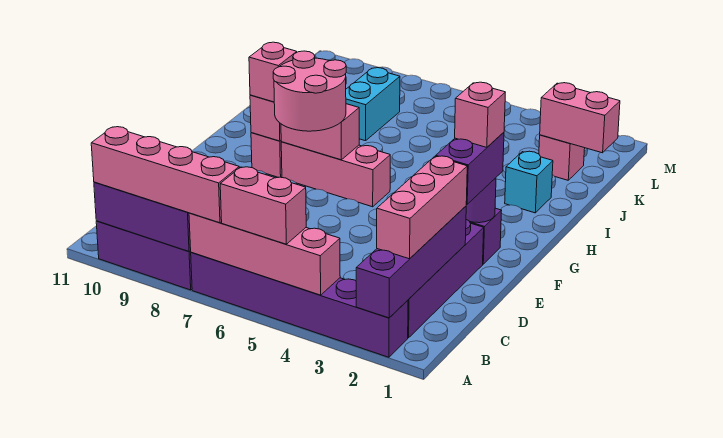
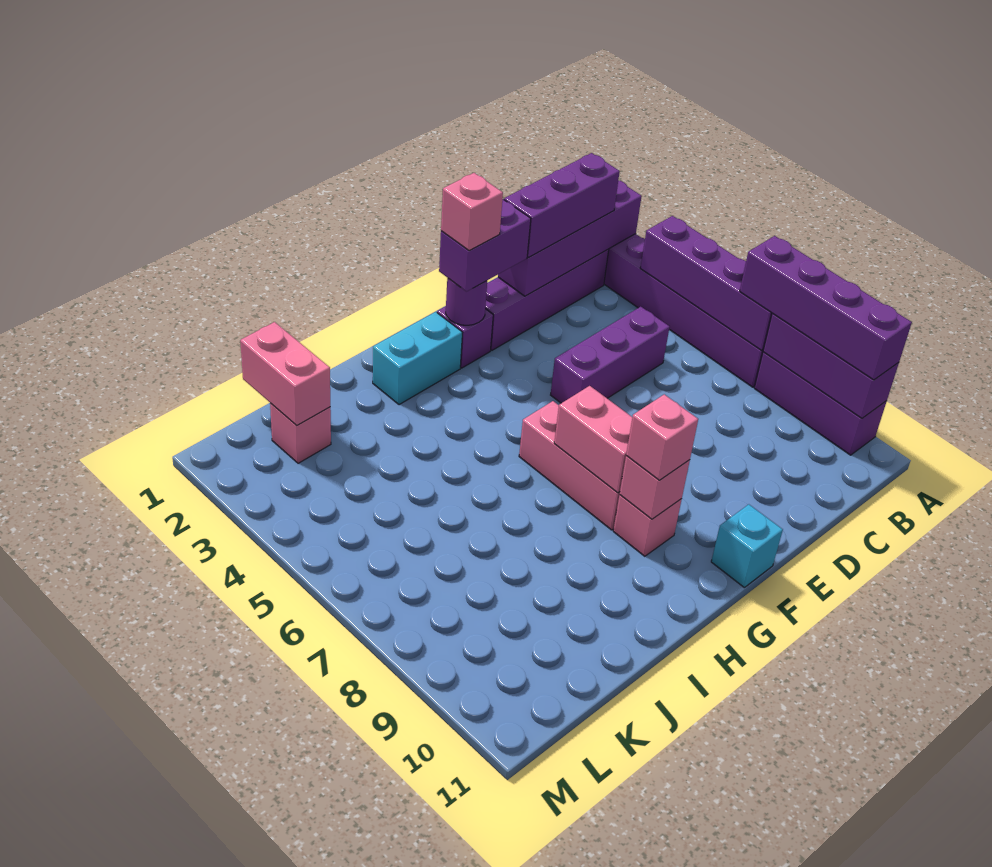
pink brick A4:A7 level 2 -> purple brick A4:A7 level 2
pink brick A5:A6 level 3 -> none
pink brick A7:A10 level 3 -> purple brick A7:A10 level 3
pink brick B2:D2 level 3 -> purple brick B2:D2 level 3
none -> purple brick C5:E5 level 1
pink round brick F7:G8 level 3 -> none
cyan brick I2 level 1 -> cyan brick F11 level 1
cyan brick J8:K8 level 1 -> cyan brick G2:H2 level 1

